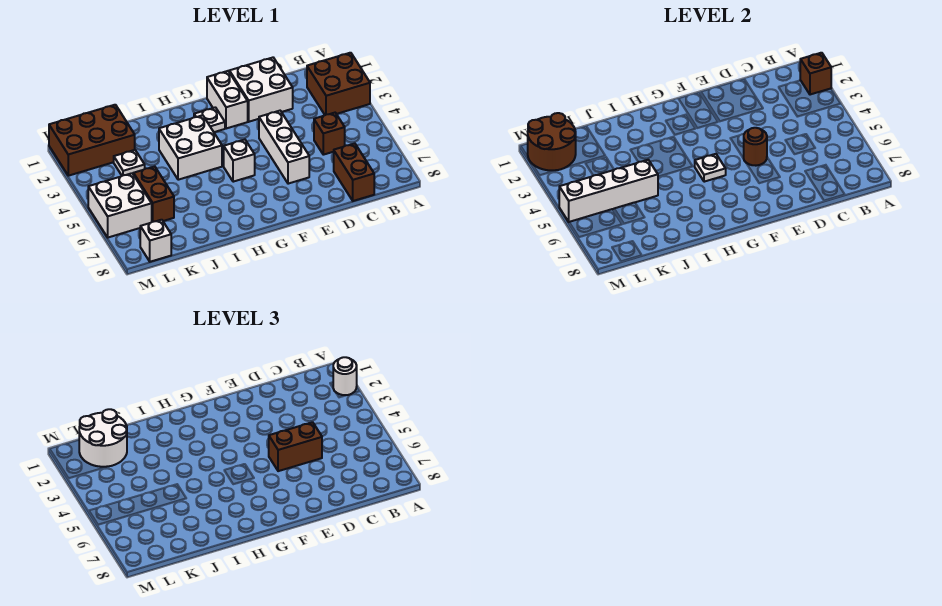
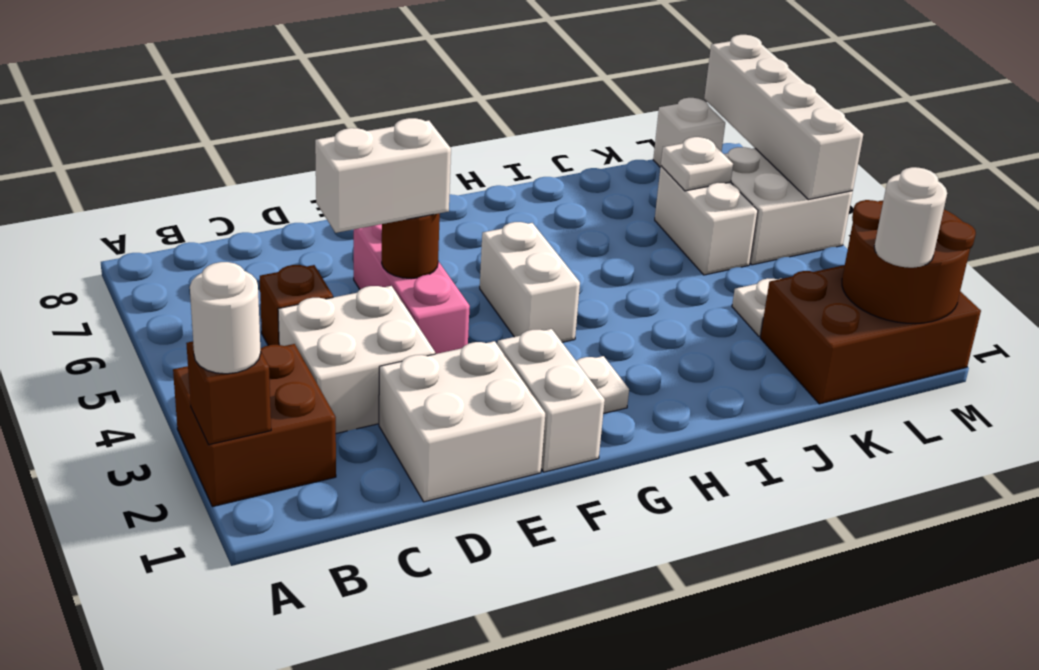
brown brick C7:C8 level 1 -> none
brown brick D5:E5 level 3 -> white brick D5:E5 level 3
white brick E4:E6 level 1 -> pink brick E4:E6 level 1
white brick G5 level 1 -> white brick G4:G5 level 1
white plate G5 level 2 -> white plate K6 level 2
white brick H3:I4 level 1 -> white brick C3:D4 level 1
white brick J5:M5 level 2 -> white brick M5:M8 level 2
white round brick K1:L2 level 3 -> white round brick L1 level 3
brown brick K5:K6 level 1 -> white brick K5:K6 level 1

